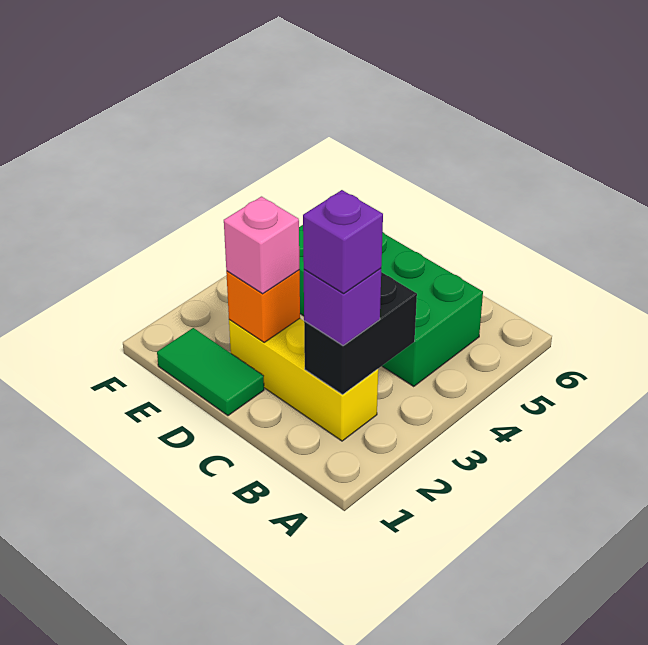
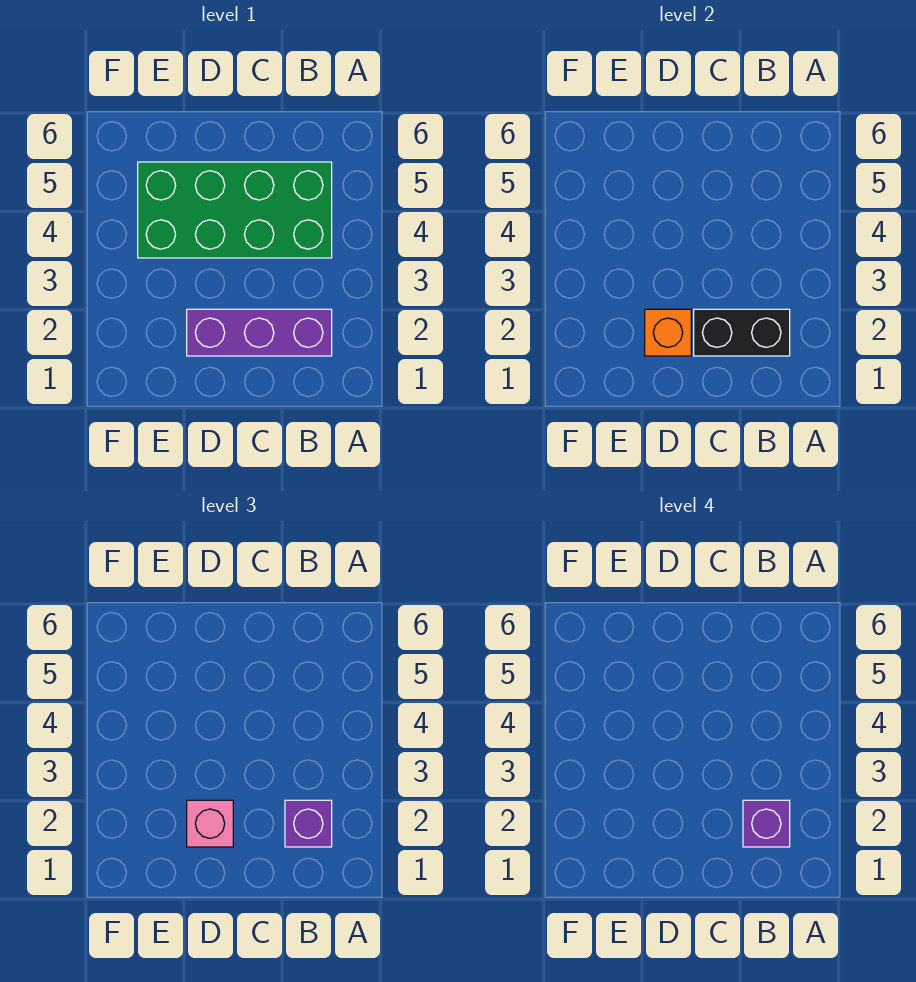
yellow brick B2:D2 level 1 -> purple brick B2:D2 level 1
black brick B2:B3 level 2 -> black brick B2:C2 level 2
green tile D1:E1 level 1 -> none

